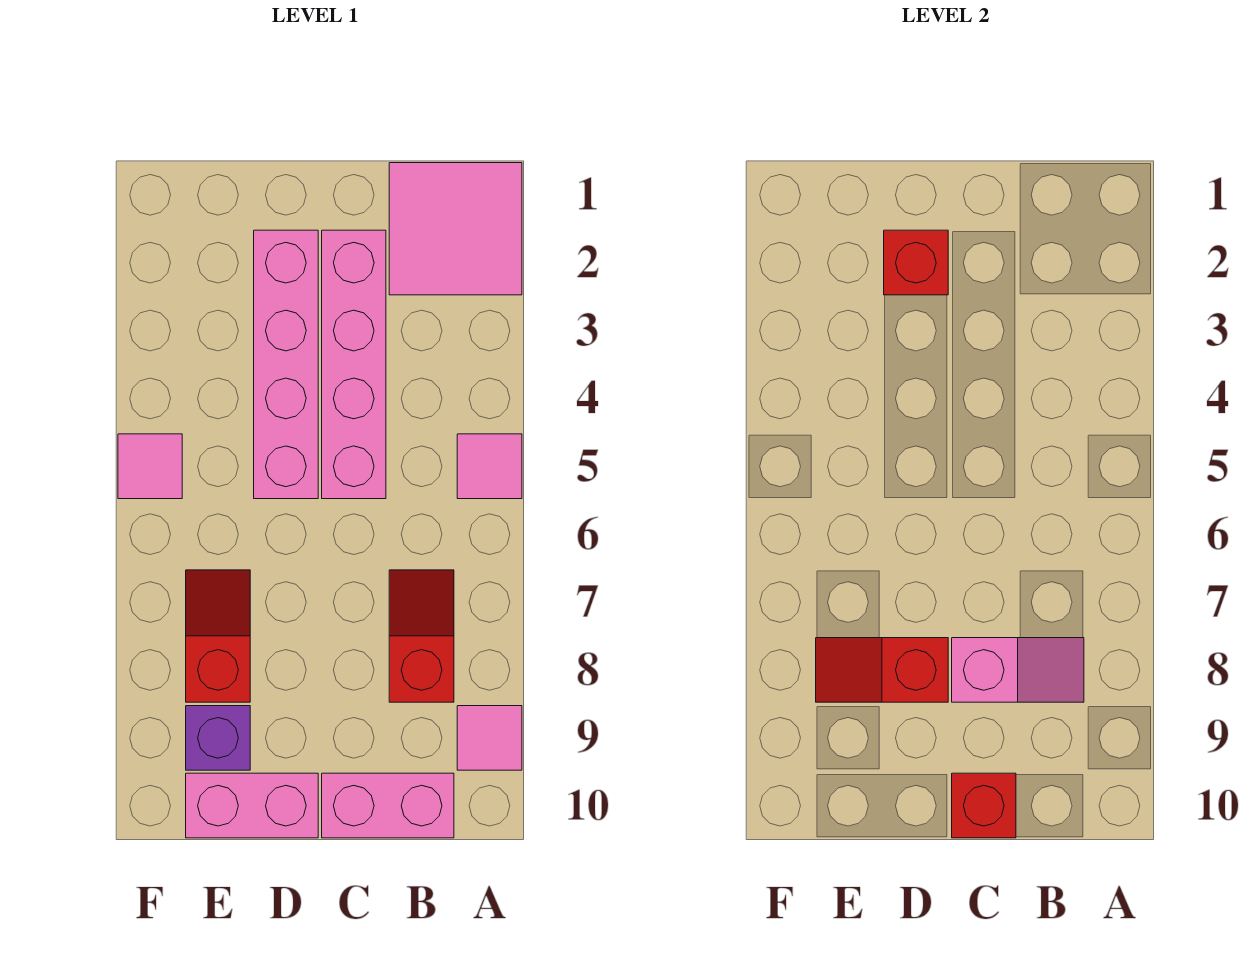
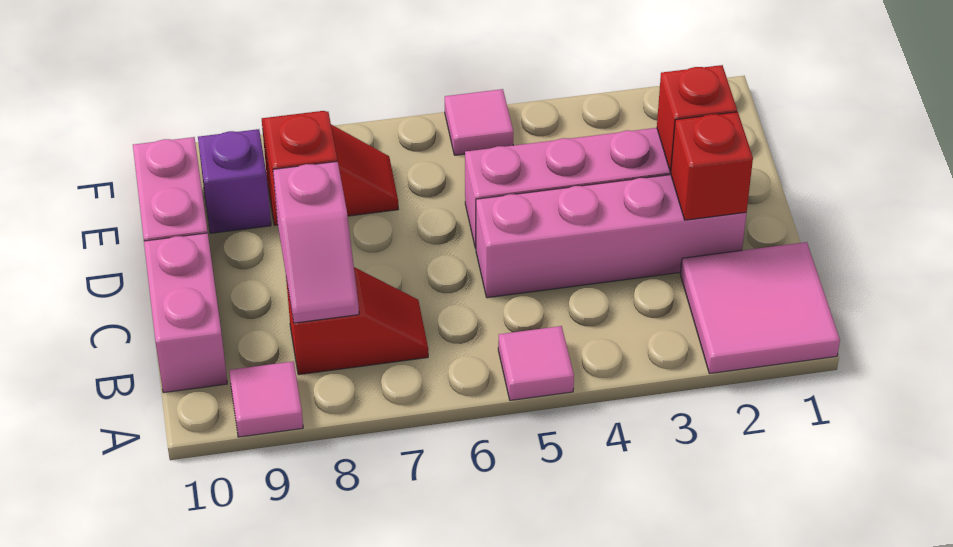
red brick C10 level 2 -> red brick C2 level 2

